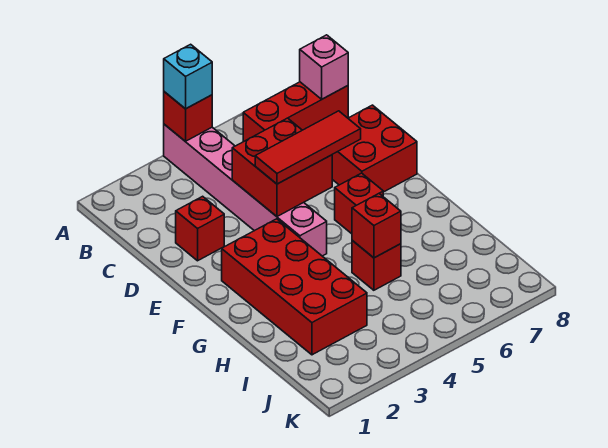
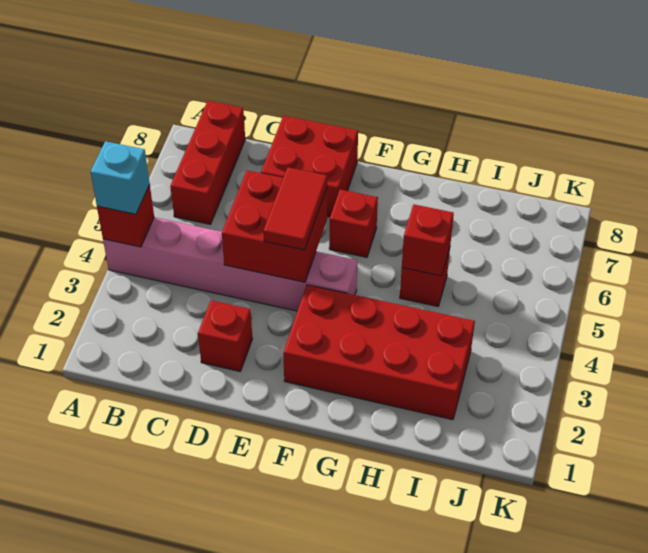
pink brick B8 level 2 -> none
red tile E4:E6 level 3 -> red tile E4:E5 level 3

